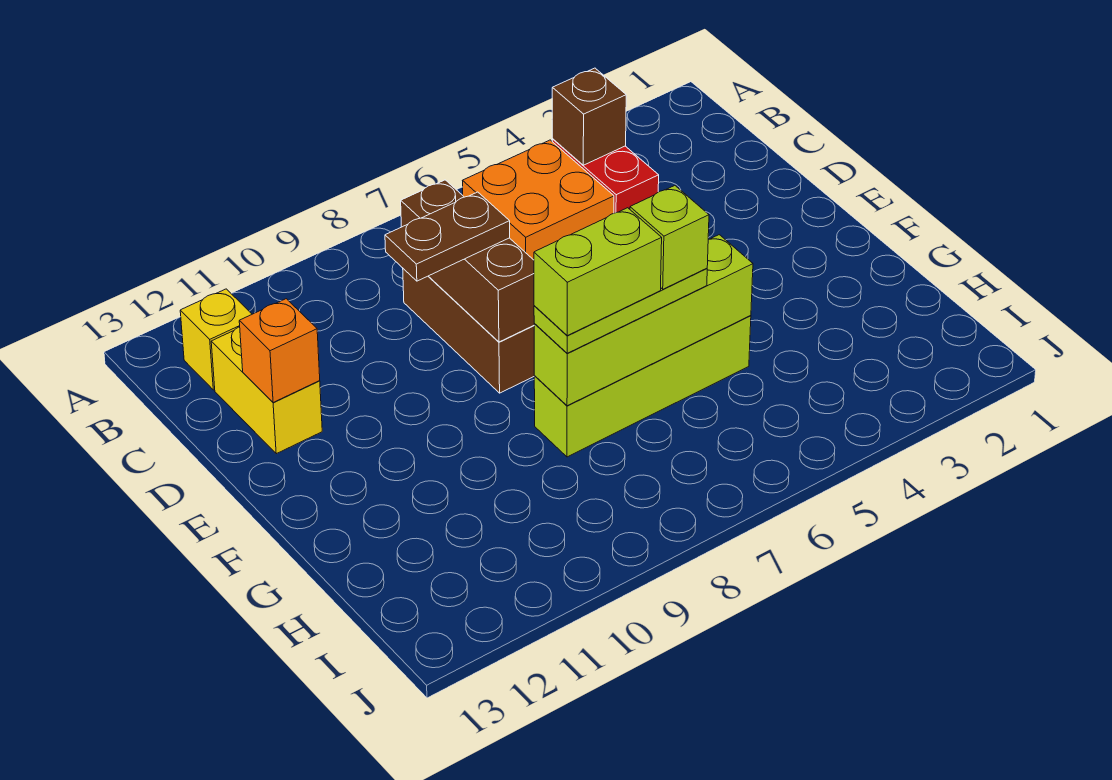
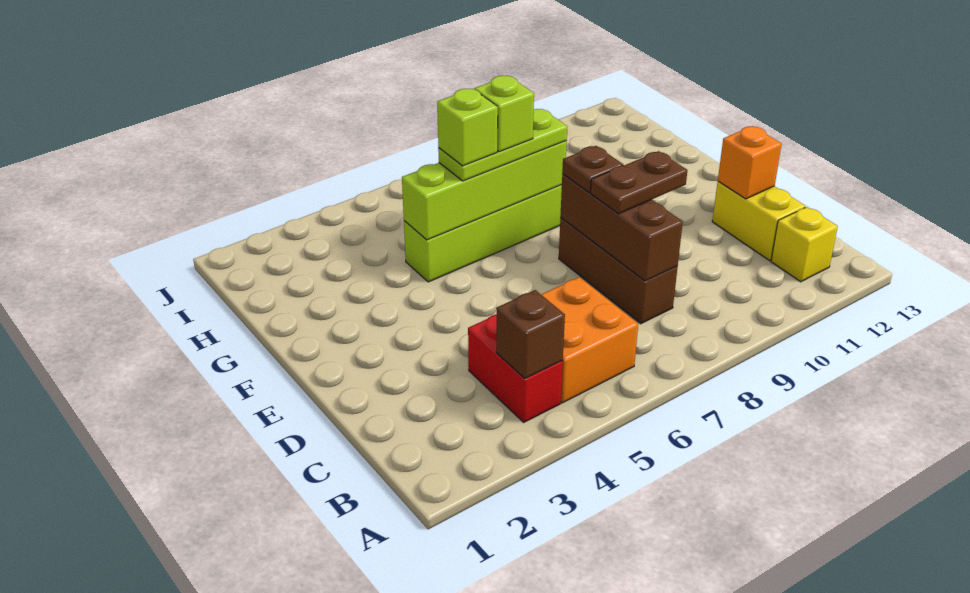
none -> brown plate E8 level 3
lime brick G7:G8 level 4 -> lime brick G7 level 4

